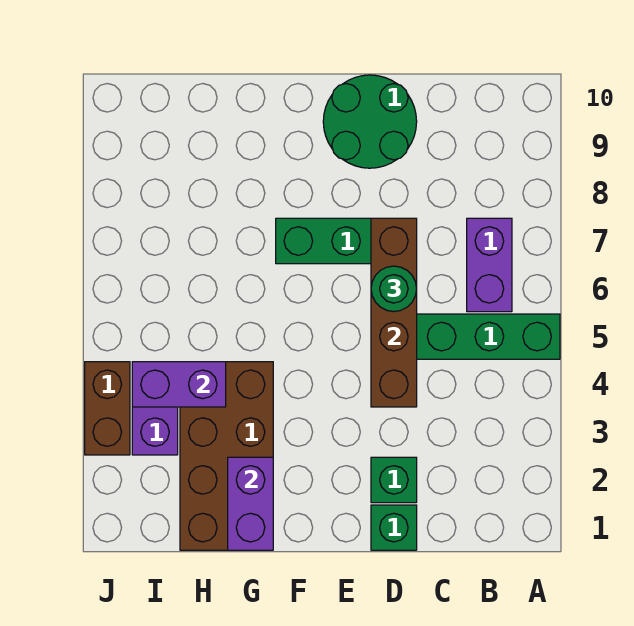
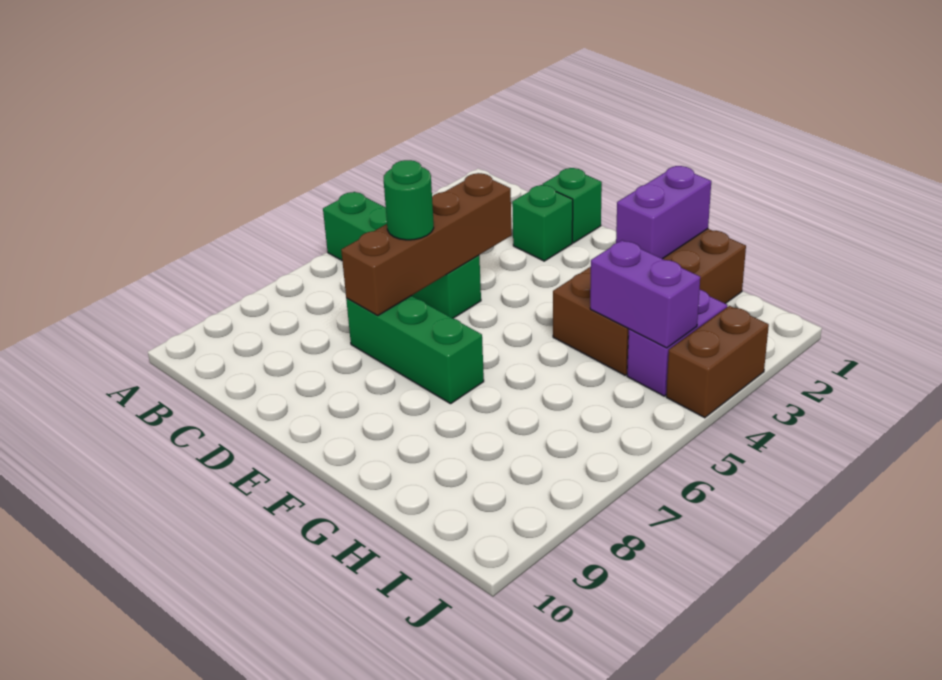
purple brick B6:B7 level 1 -> none
green round brick D9:E10 level 1 -> none

